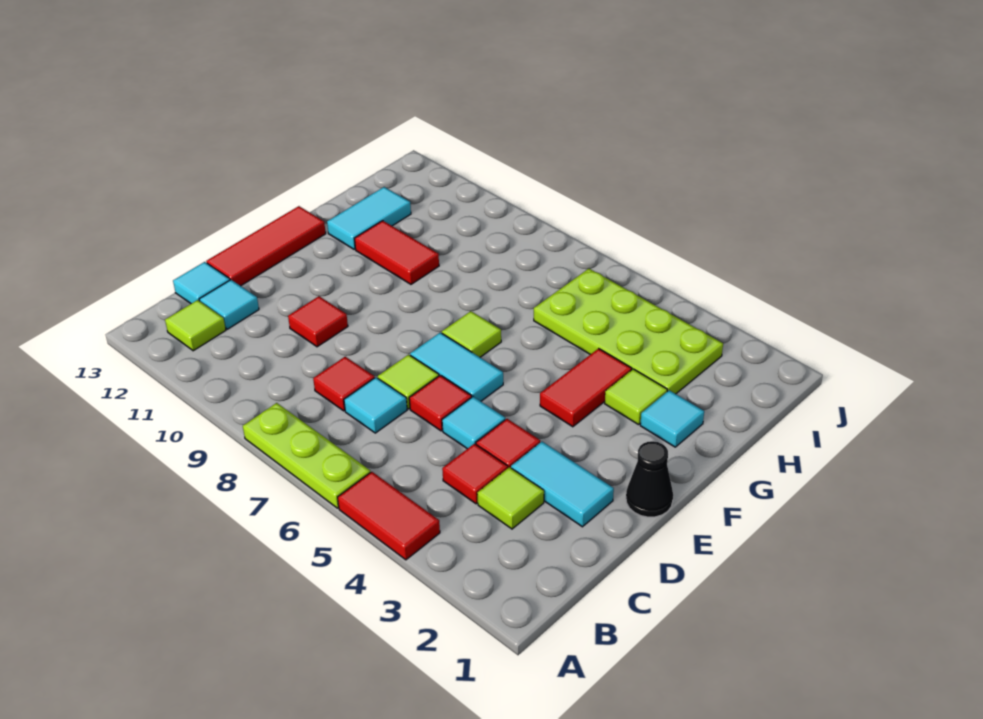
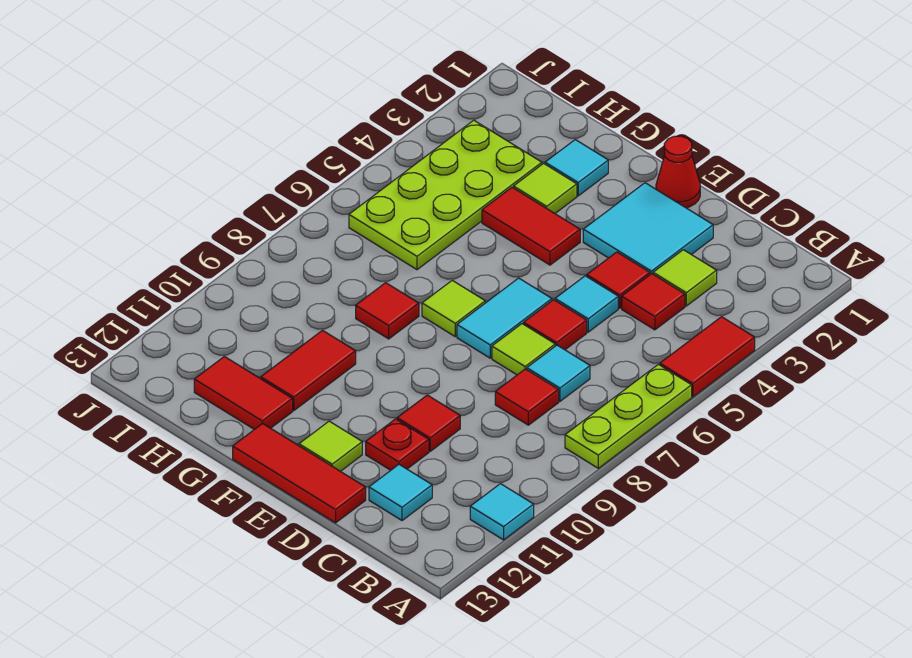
lime tile B12 level 1 -> lime tile E12 level 1
cyan tile C13 level 1 -> cyan tile A11 level 1
cyan tile D2:D3 level 1 -> cyan tile D2:E3 level 1
none -> red plate D11 level 1
black cone E1 level 1 -> red cone E1 level 1
none -> red tile G8 level 1
cyan tile G12:H12 level 1 -> red tile G12:H12 level 1

